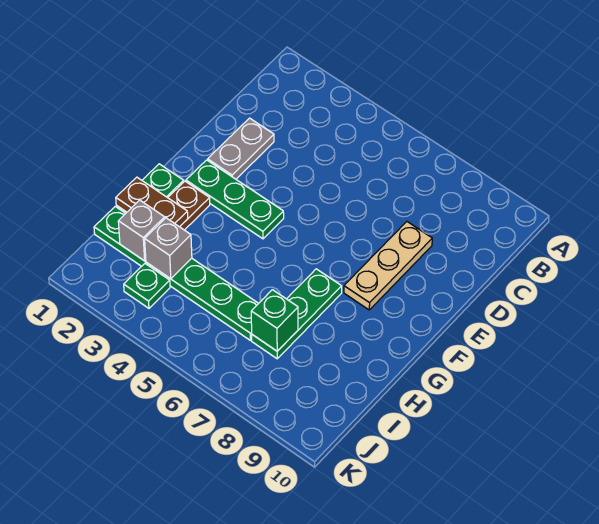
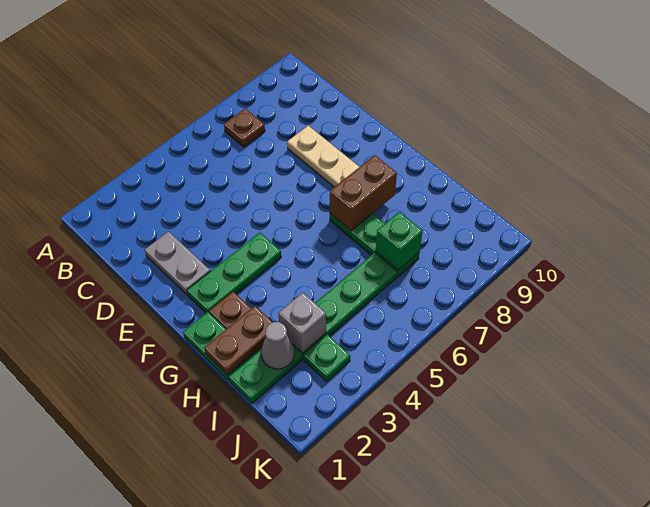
none -> brown plate B7 level 1
none -> brown brick G7:G8 level 2
grey brick I2 level 2 -> grey cone I2 level 2

